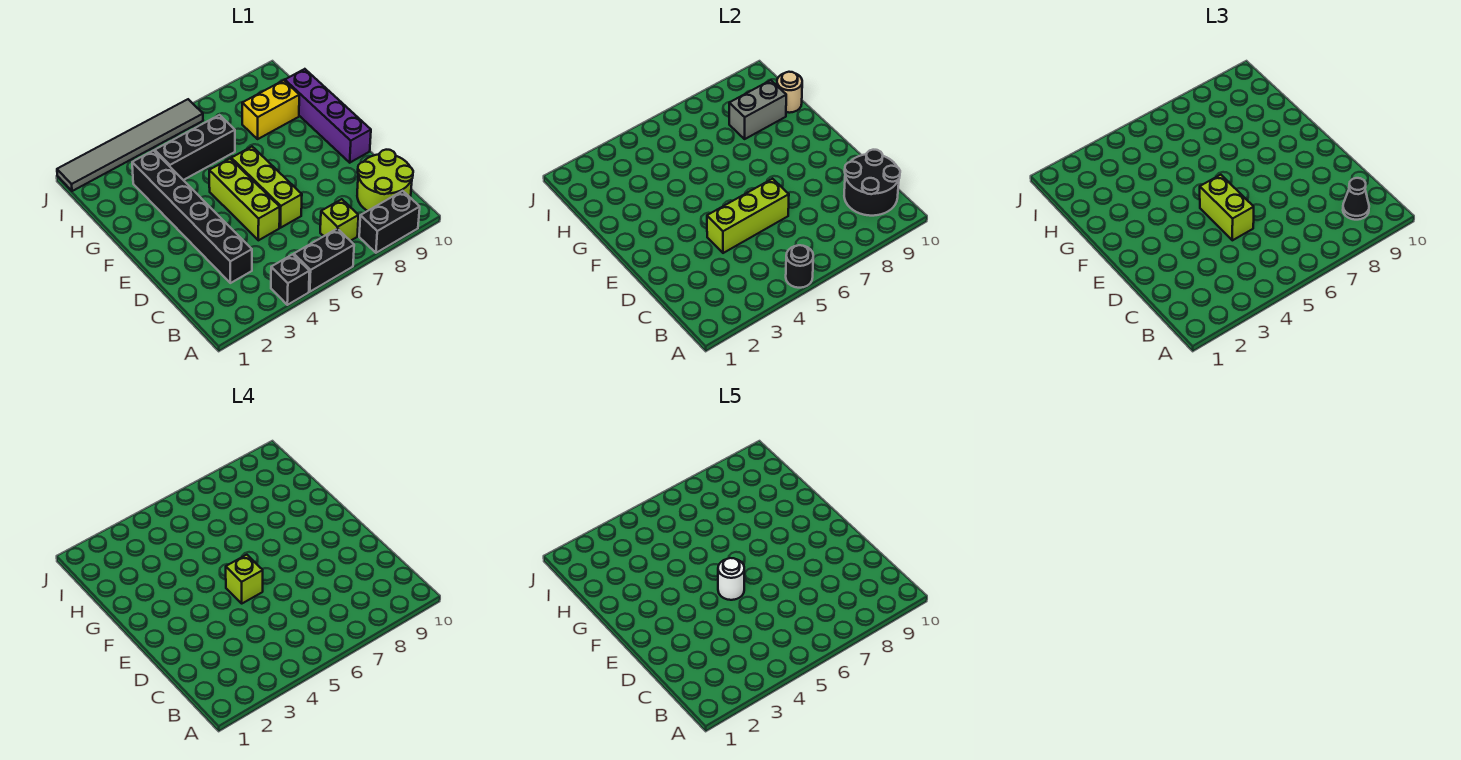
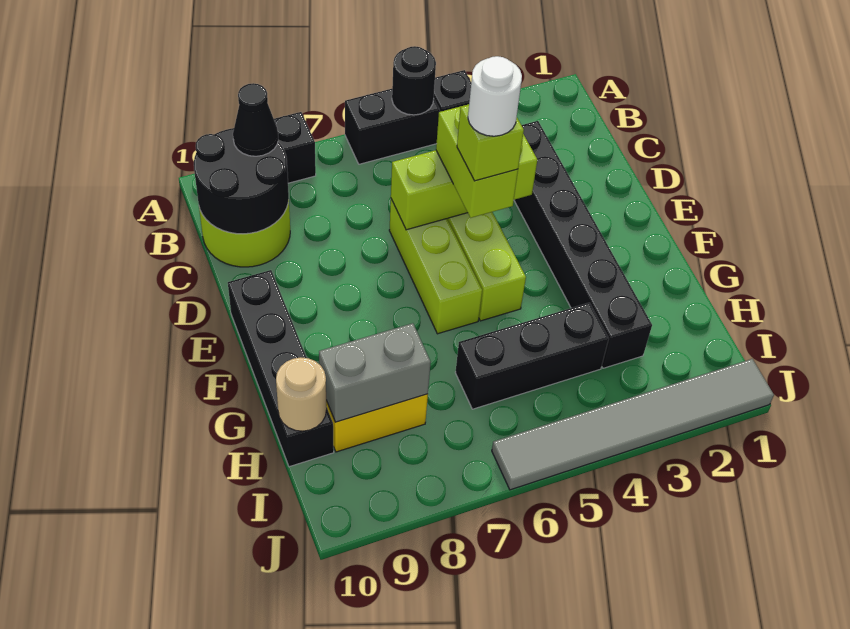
lime brick B7 level 1 -> none
purple brick E10:H10 level 1 -> black brick E10:H10 level 1

